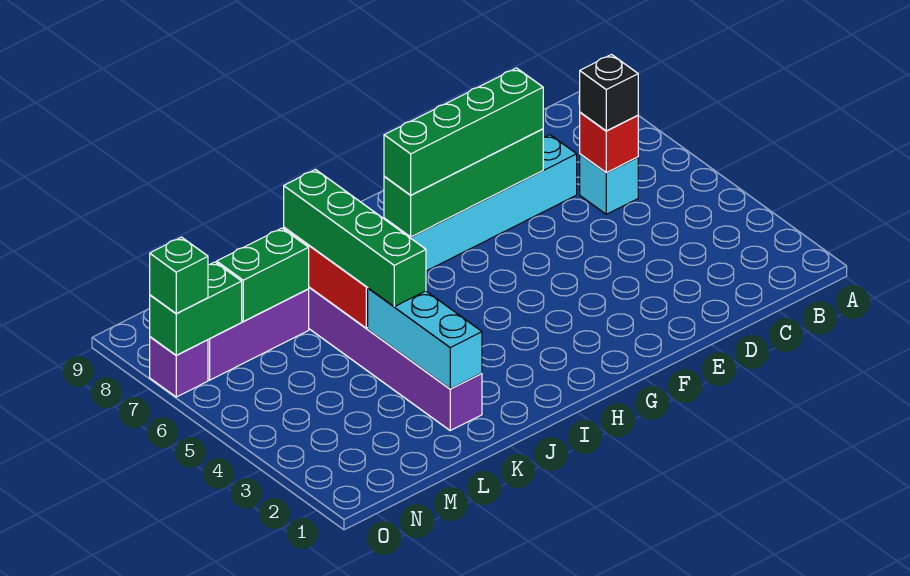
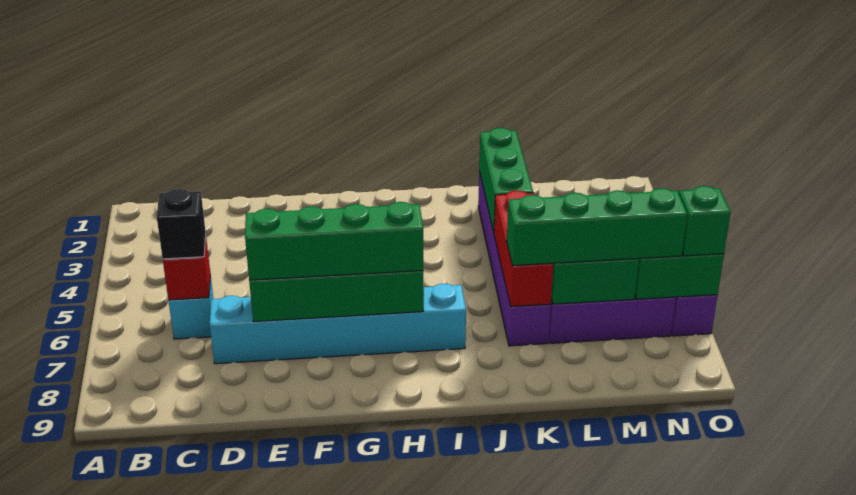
cyan brick K2:K4 level 2 -> green brick K2:K4 level 2
green brick K4:K7 level 3 -> green brick K7:N7 level 3

